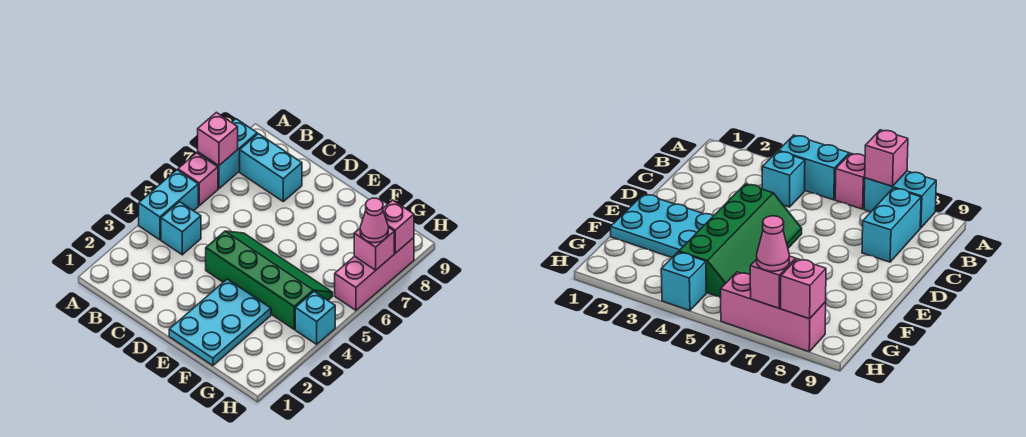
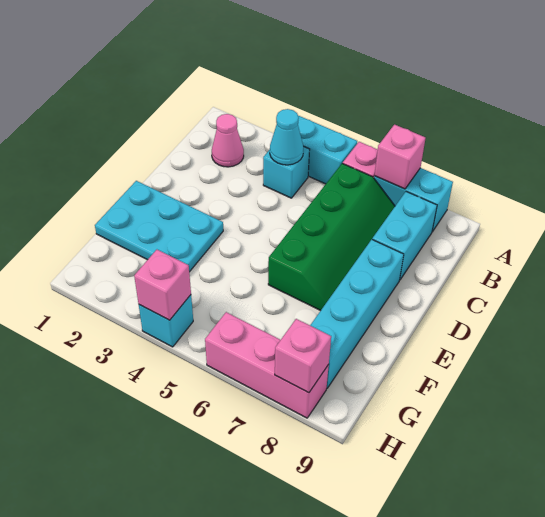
none -> cyan cone B4 level 2
green slope D4:G5 level 1 top 4 -> green slope B6:E7 level 1 top 6
none -> cyan brick D8:G8 level 1
pink brick H7 level 2 -> pink brick H4 level 2
pink cone H7 level 3 -> pink cone B2 level 1

